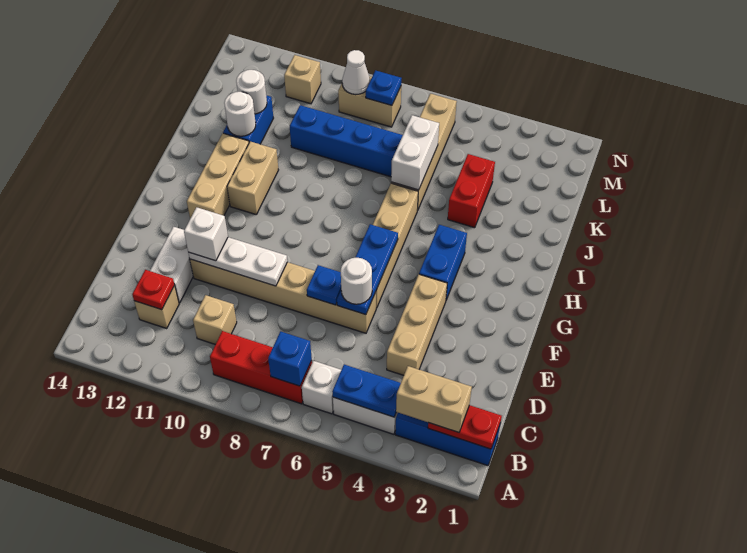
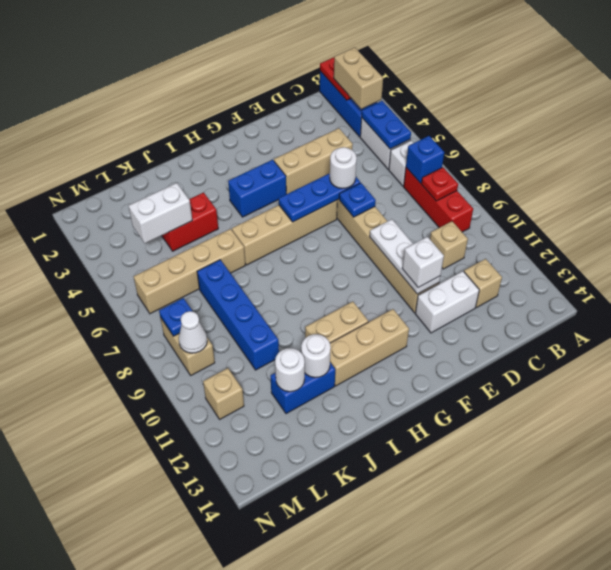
red plate C12 level 2 -> red plate B8 level 2
white brick J6:K6 level 2 -> white brick K4:L4 level 2

